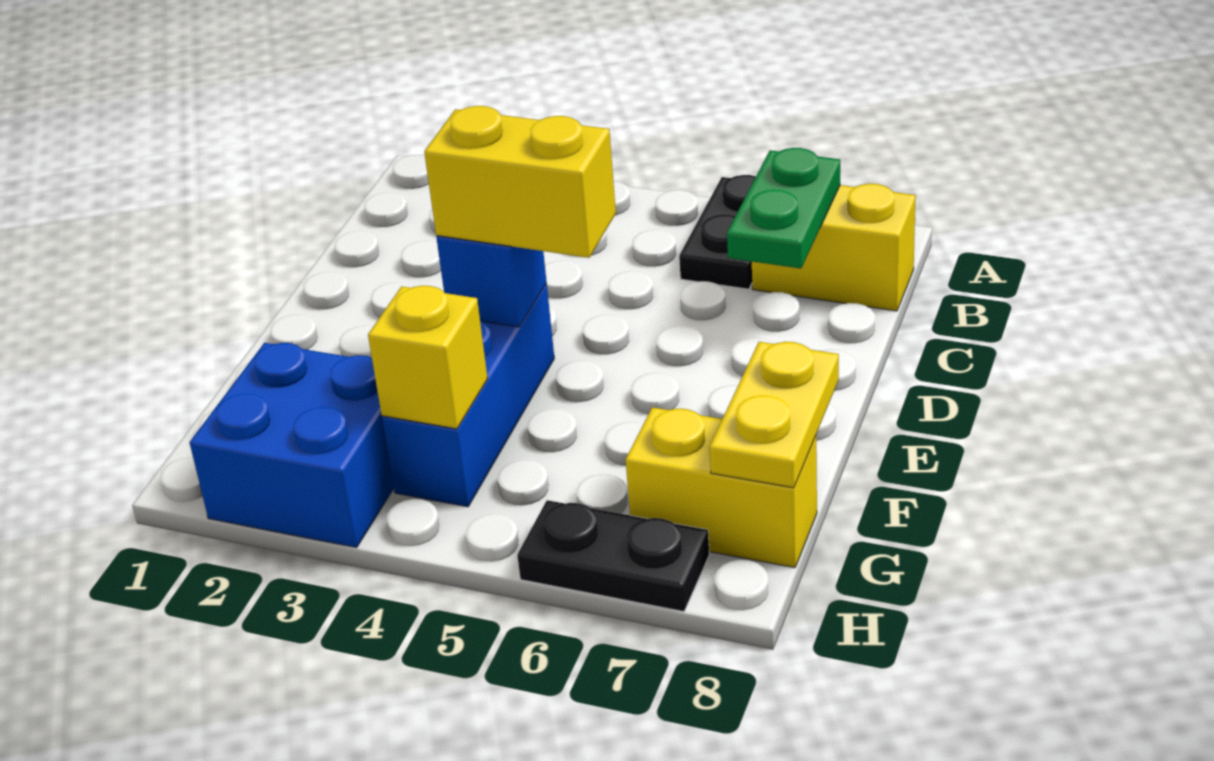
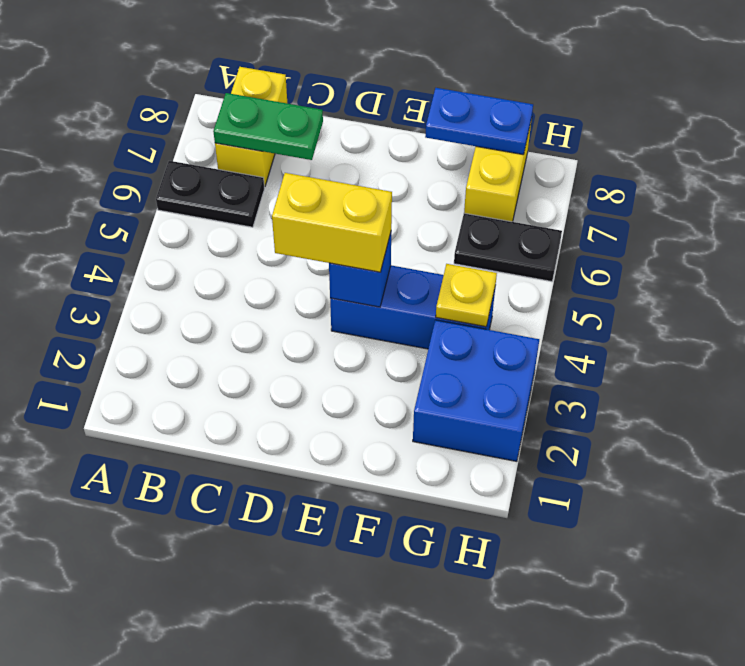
yellow brick E4:E5 level 3 -> yellow brick D4:E4 level 3
yellow plate F8:G8 level 2 -> blue plate F8:G8 level 2
yellow brick G4 level 2 -> yellow plate G4 level 2
black plate H6:H7 level 1 -> black plate G6:H6 level 1

